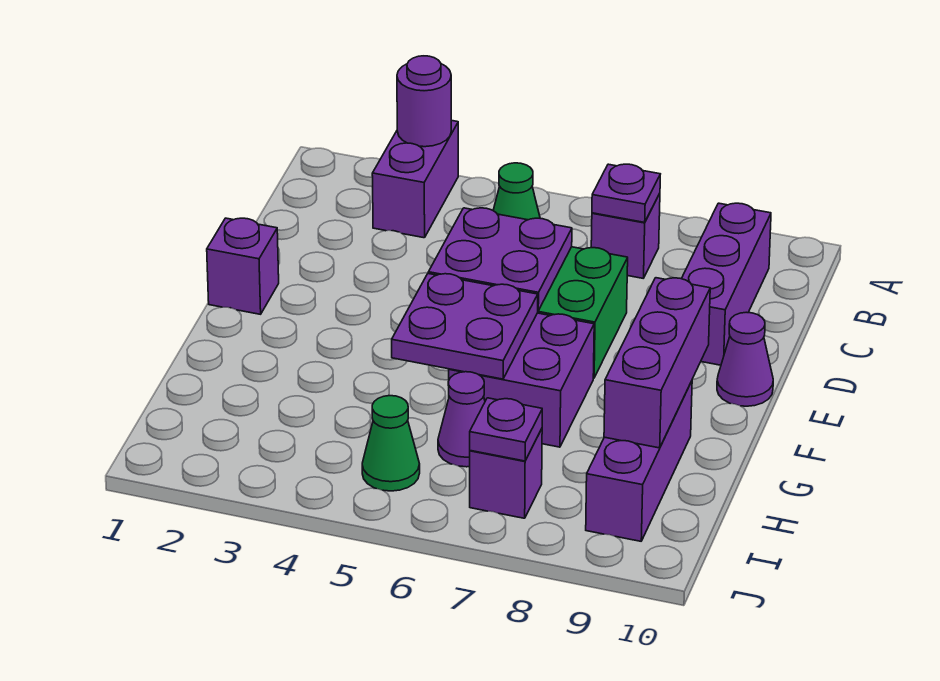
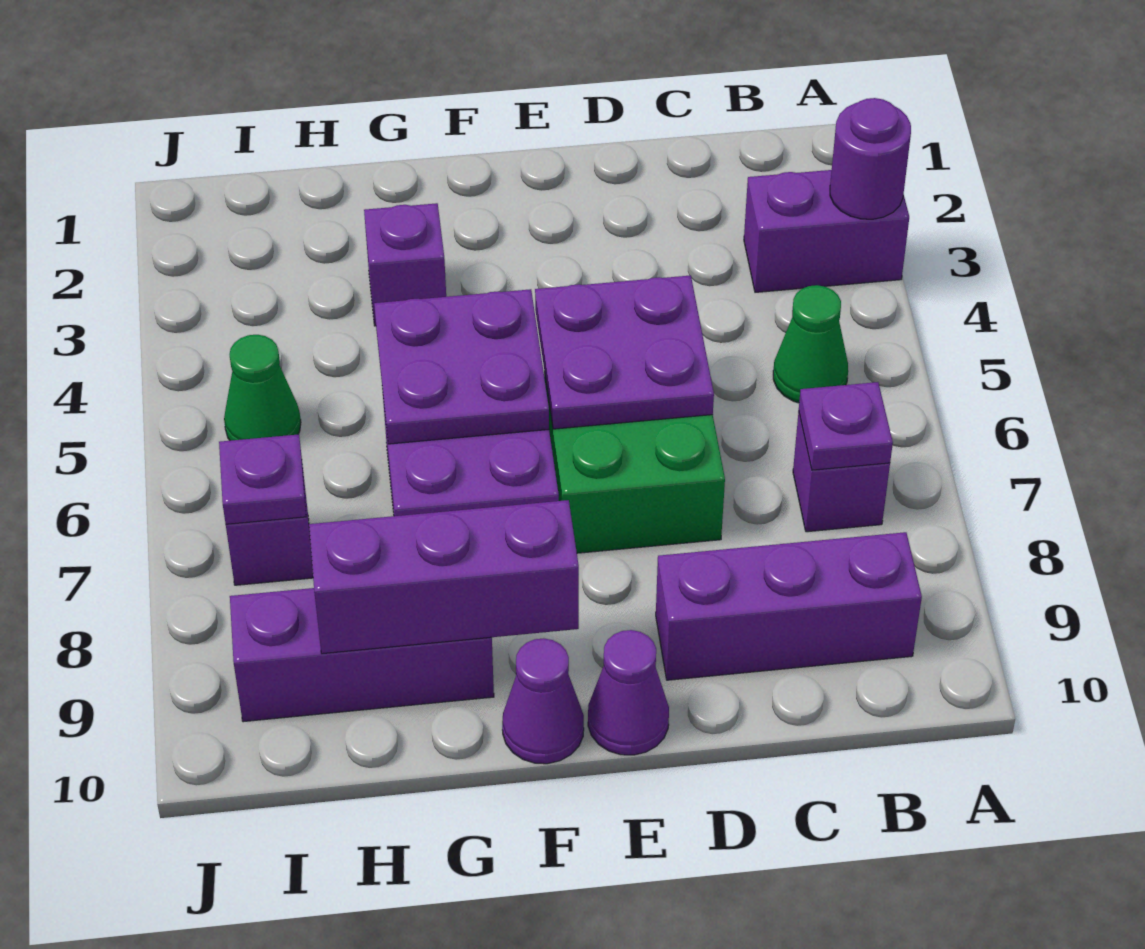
purple brick E1 level 1 -> purple brick G3 level 1
purple cone H6 level 1 -> purple cone F10 level 1

